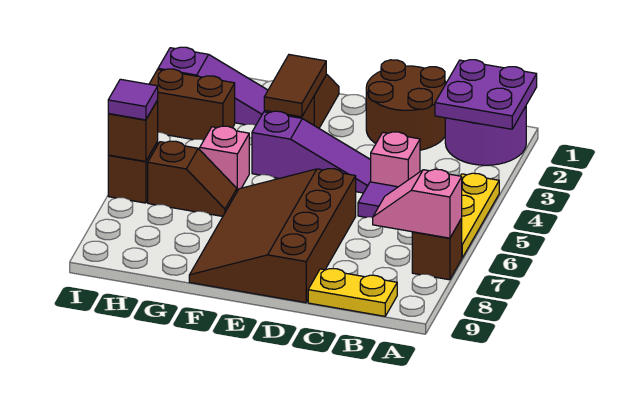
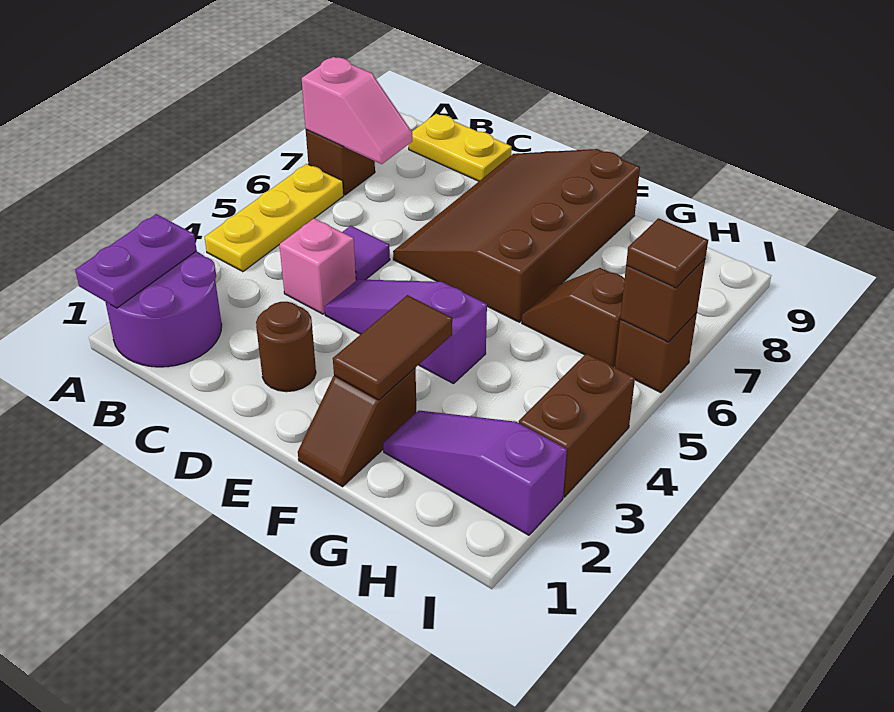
purple plate A1:B2 level 2 -> purple plate A1:A2 level 2
brown round brick C1:D2 level 1 -> brown round brick D2 level 1
brown slope D6:F9 level 1 top D -> brown slope D6:F9 level 1 top F
pink brick G5 level 1 -> none
brown brick H3:I3 level 1 -> brown brick I3:I4 level 1
purple tile I6 level 3 -> brown tile I6 level 3

